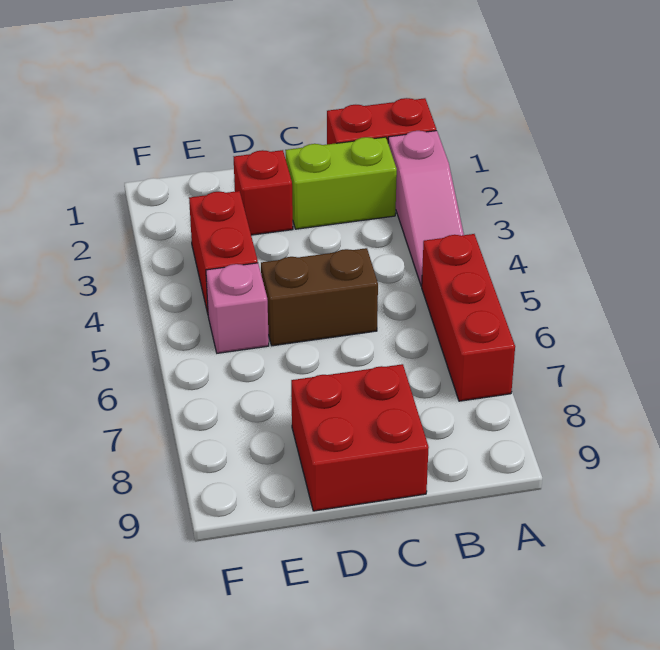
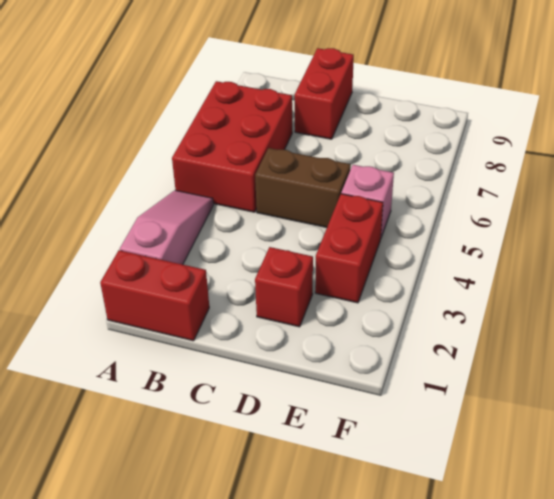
red brick A5:A7 level 1 -> red brick A5:B7 level 1
lime brick B2:C2 level 1 -> none
red brick C8:D9 level 1 -> red brick C8:C9 level 1

